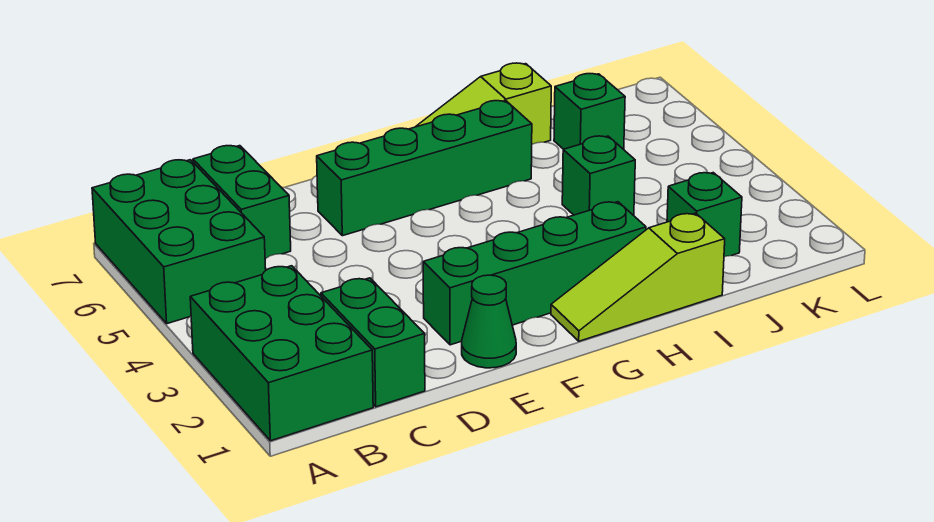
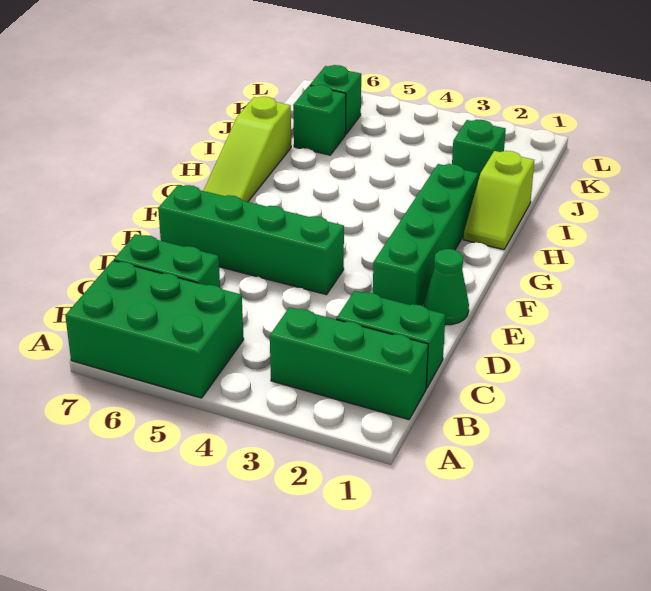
green brick A1:B3 level 1 -> green brick B1:B3 level 1
green brick E6:H6 level 1 -> green brick E4:E7 level 1
lime slope G1:I1 level 1 top I -> lime slope H1:I1 level 1 top I
green brick I4 level 1 -> green brick K6 level 1

